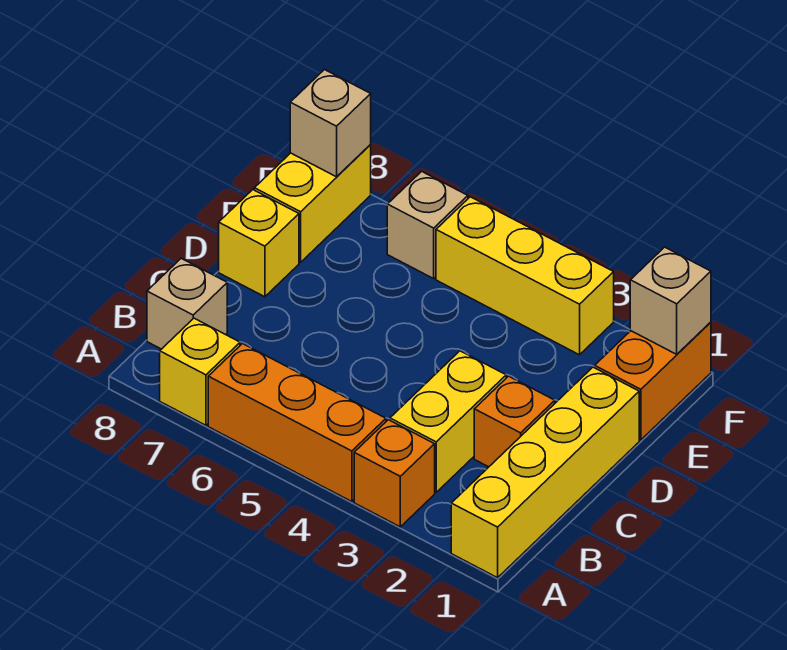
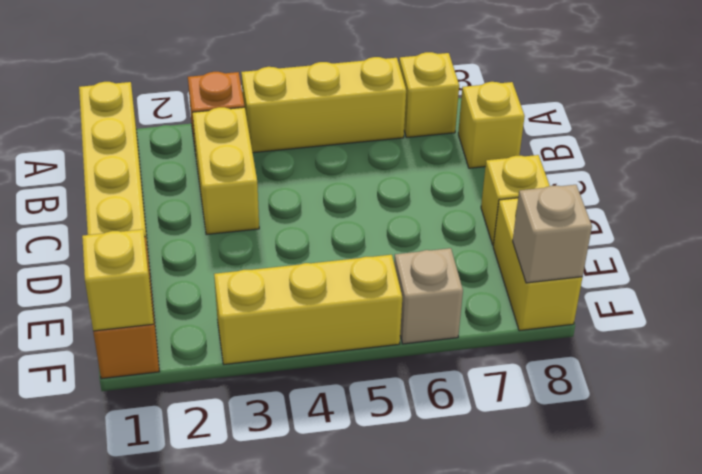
orange brick A4:A6 level 1 -> yellow brick A4:A6 level 1
tan brick B8 level 1 -> yellow brick B8 level 1
orange brick C2 level 1 -> none
tan brick F1 level 2 -> yellow brick F1 level 2

